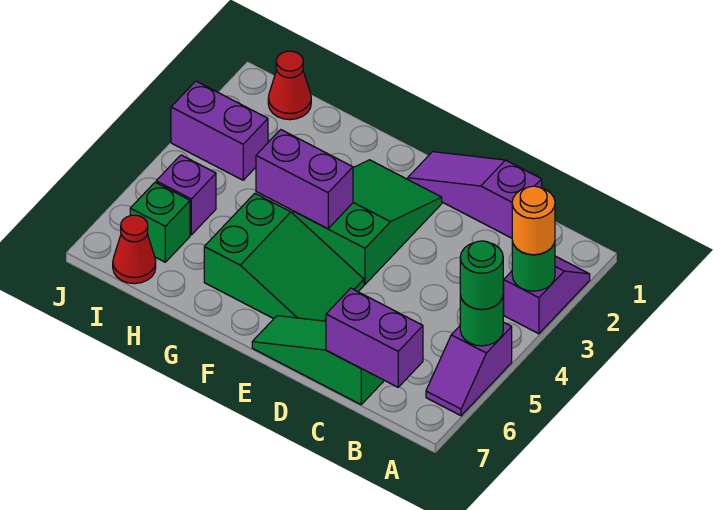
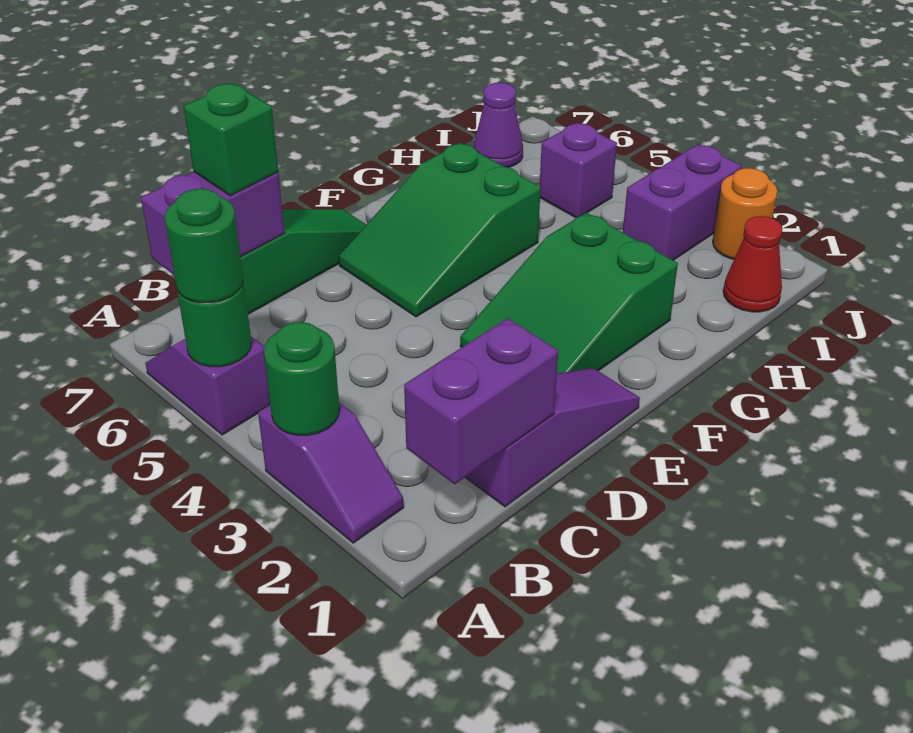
orange round brick A3 level 3 -> orange round brick J2 level 1
green slope E2:F4 level 1 top 4 -> green slope E2:G3 level 1 top G
purple brick F4:G4 level 2 -> purple brick B1:C1 level 2
green brick I6 level 1 -> green brick C7 level 3
red cone I7 level 1 -> purple cone I7 level 1

